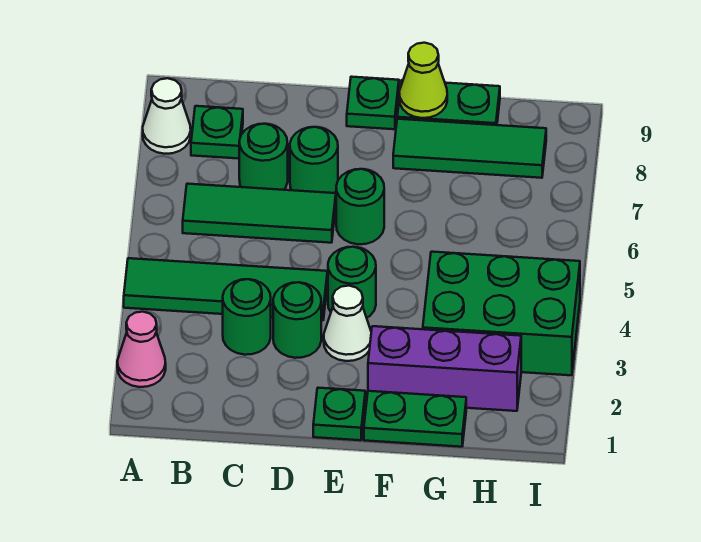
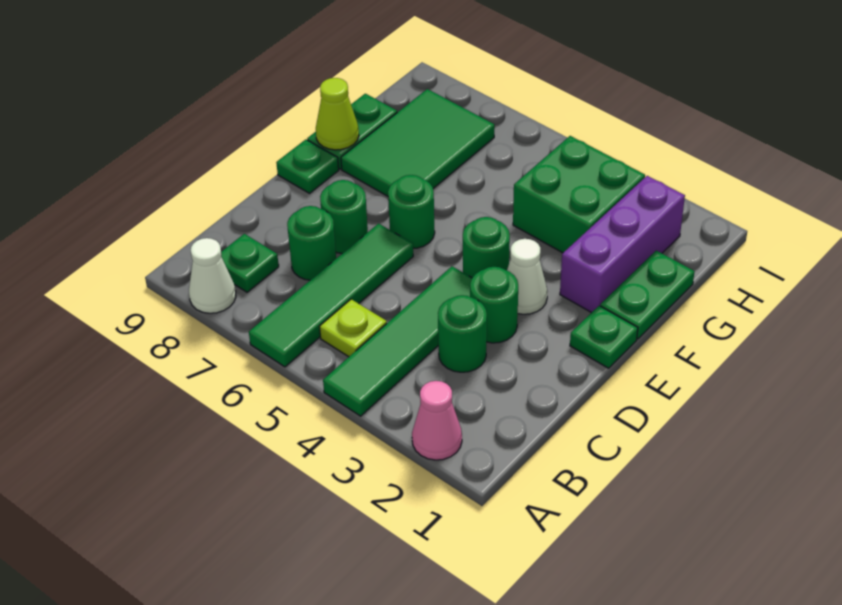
none -> lime plate B5 level 1
green tile B6:D6 level 1 -> green tile A6:D6 level 1
green tile F8:H8 level 1 -> green tile F7:H8 level 1
green brick G3:I4 level 1 -> green brick G3:H4 level 1

